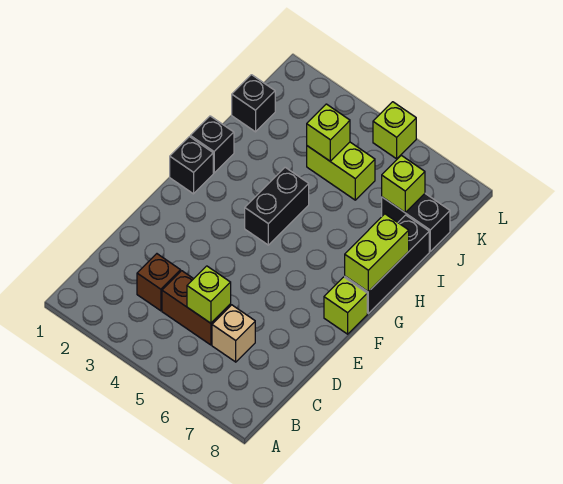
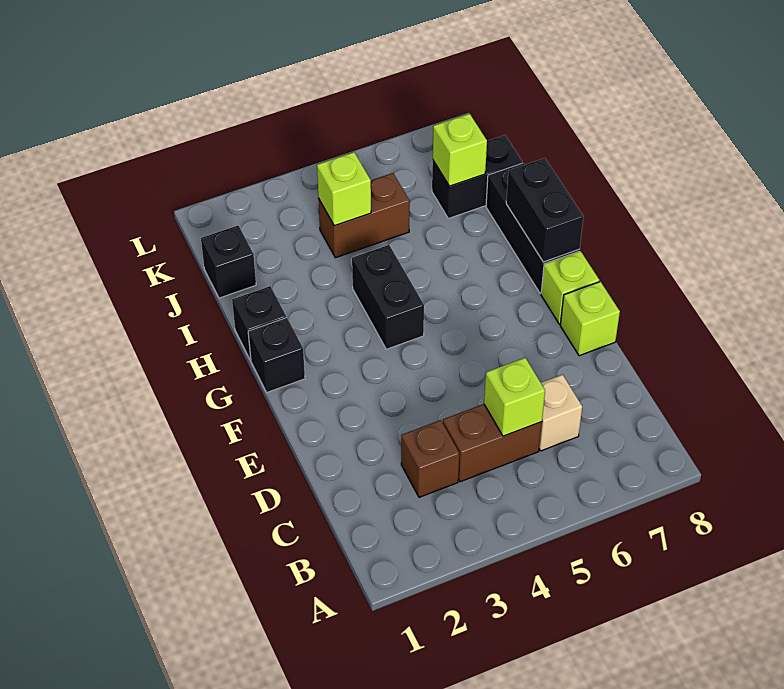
lime brick G8:H8 level 2 -> black brick G8:H8 level 2
lime brick J4:J5 level 1 -> brown brick J4:J5 level 1
lime brick L5 level 1 -> lime brick E8 level 1

